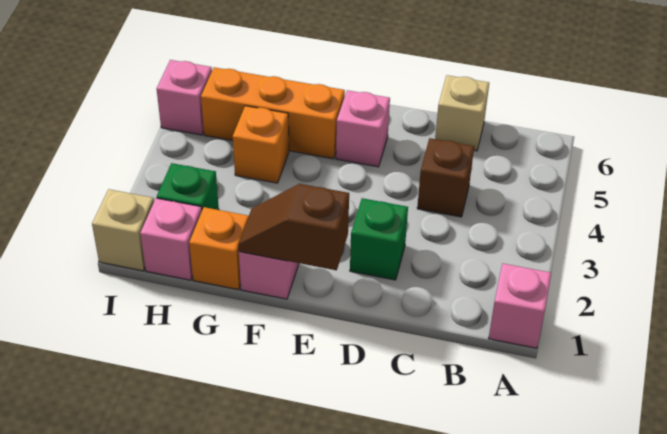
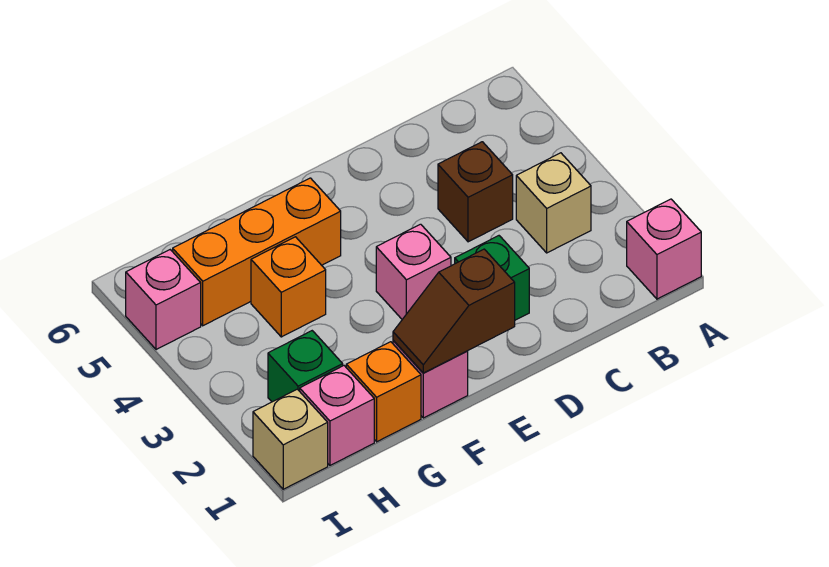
tan brick C6 level 1 -> tan brick B3 level 1
pink brick E5 level 1 -> pink brick E3 level 1

